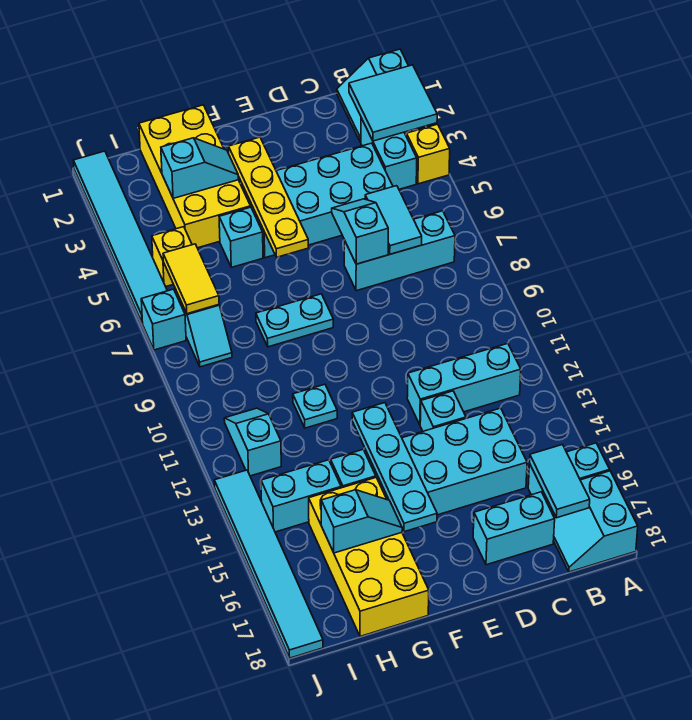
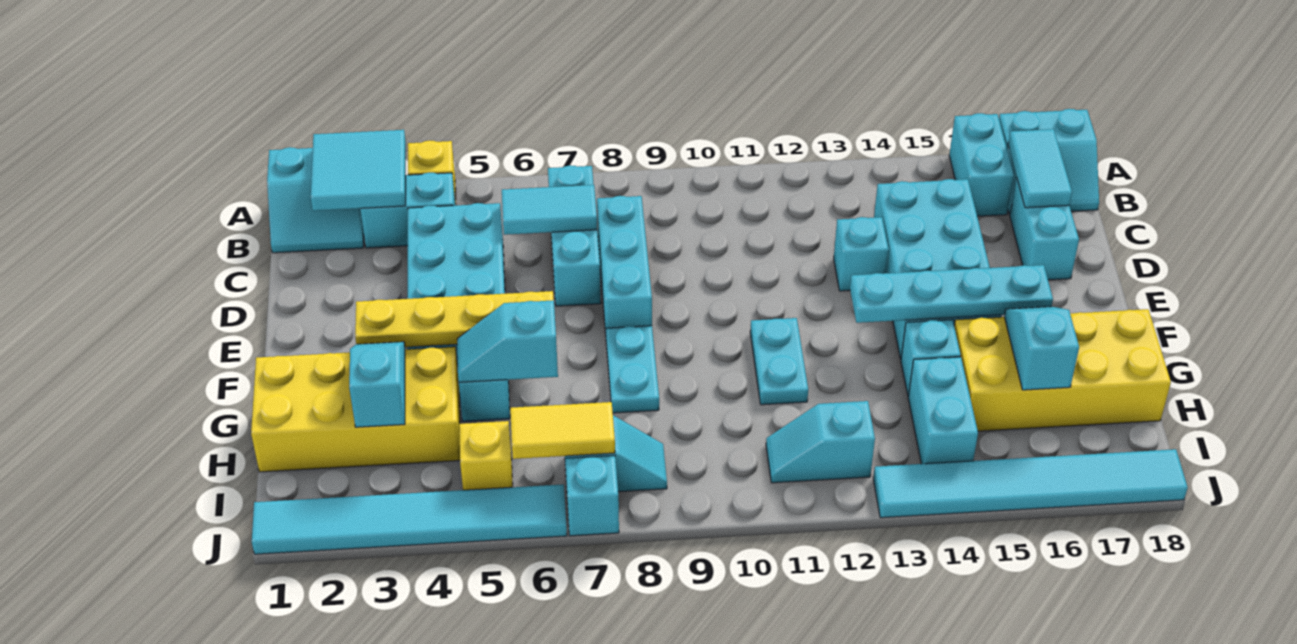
cyan brick B12:D12 level 1 -> cyan brick C8:E8 level 1
cyan tile B16:B17 level 2 -> cyan tile B17:C17 level 2
cyan slope D6:D7 level 2 top 7 -> cyan slope G5:G6 level 2 top 6
cyan plate G11 level 1 -> cyan plate F11:G11 level 1

